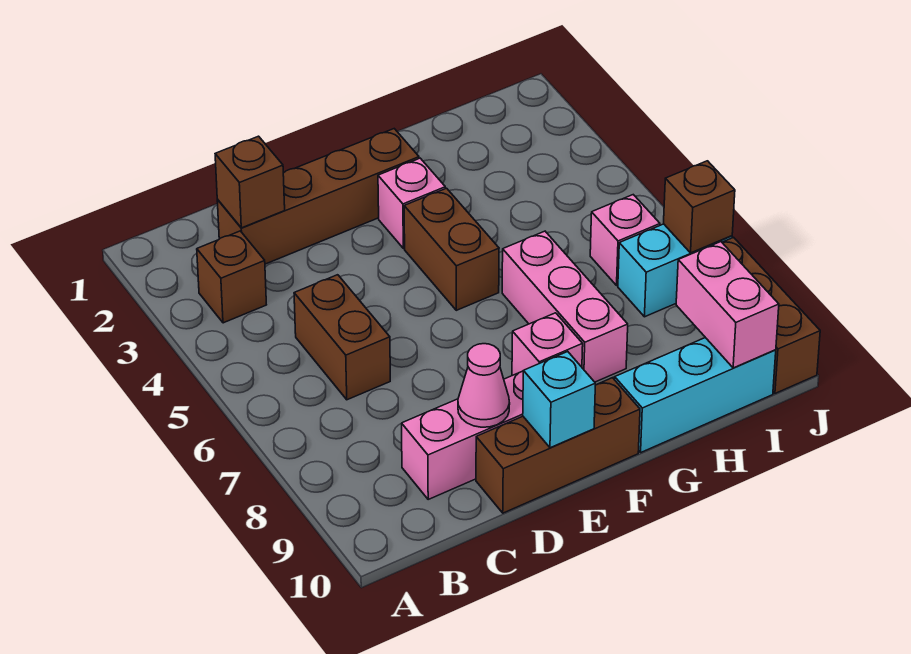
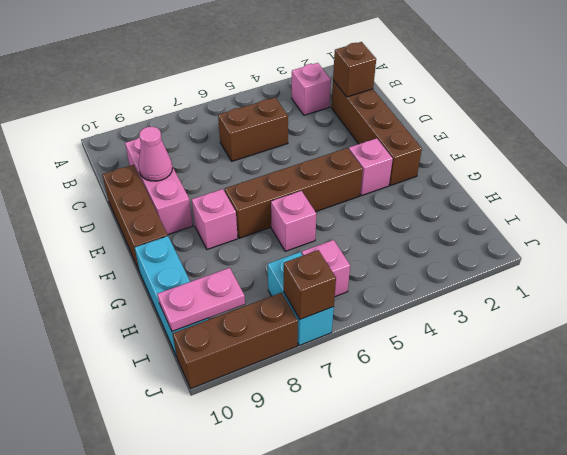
brown brick B3 level 1 -> pink brick B3 level 1
cyan brick E10 level 2 -> none
brown brick F4:F5 level 1 -> brown brick F4:F7 level 1
pink brick G6:G8 level 1 -> pink brick G6 level 1
pink brick I9:I10 level 2 -> pink plate I9:I10 level 2

